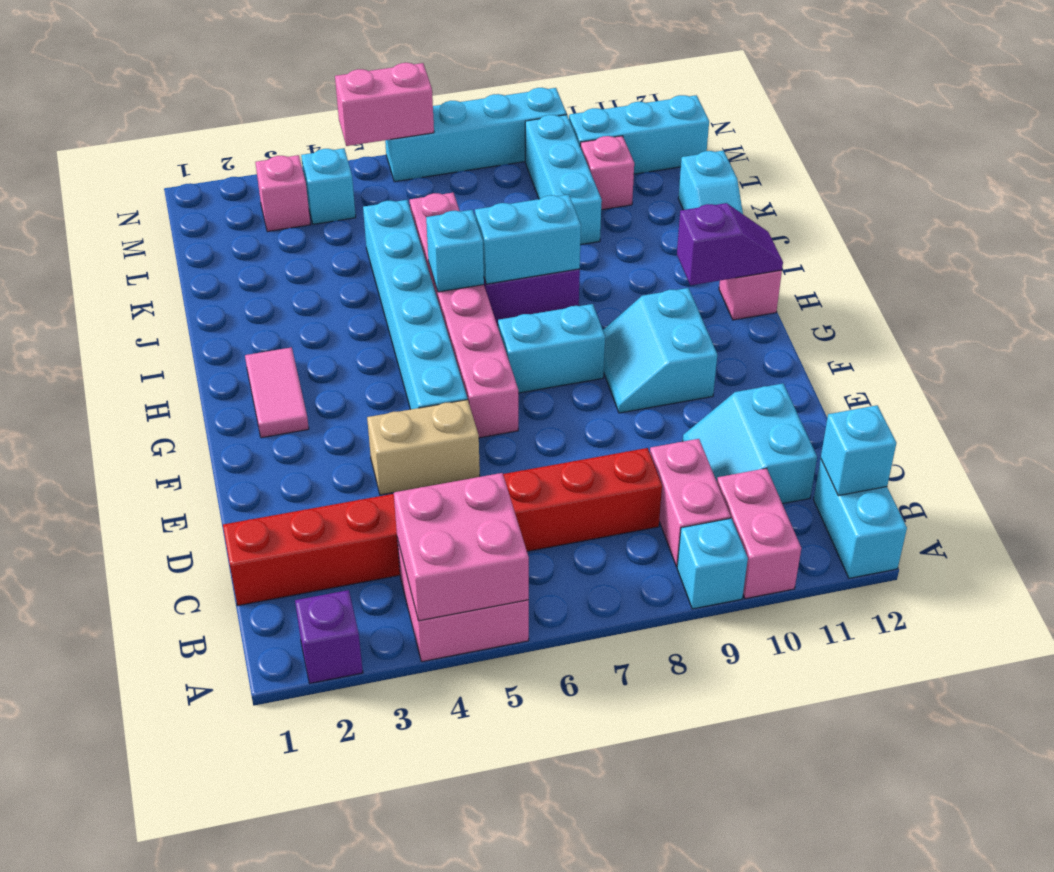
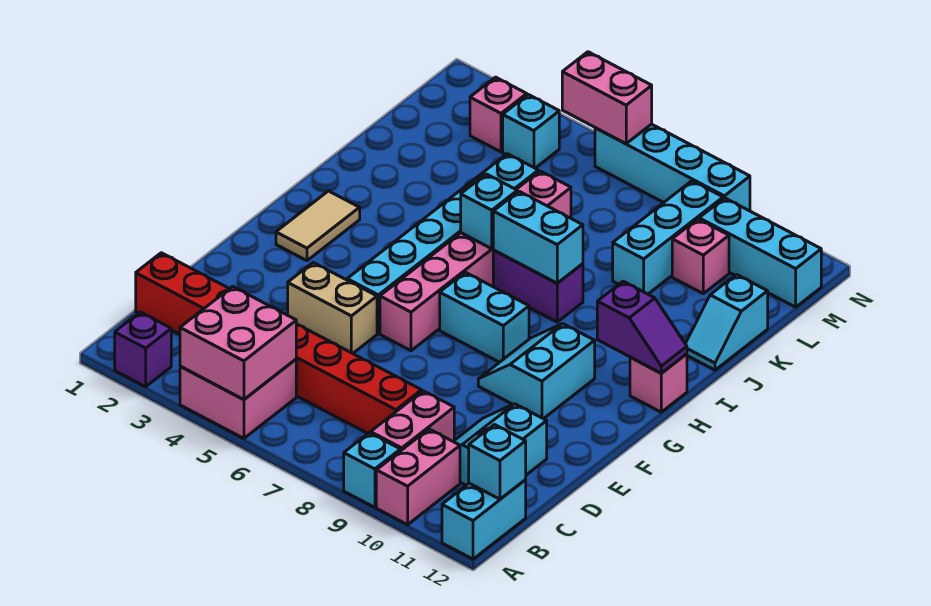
pink tile G2:H2 level 1 -> tan tile G2:H2 level 1

